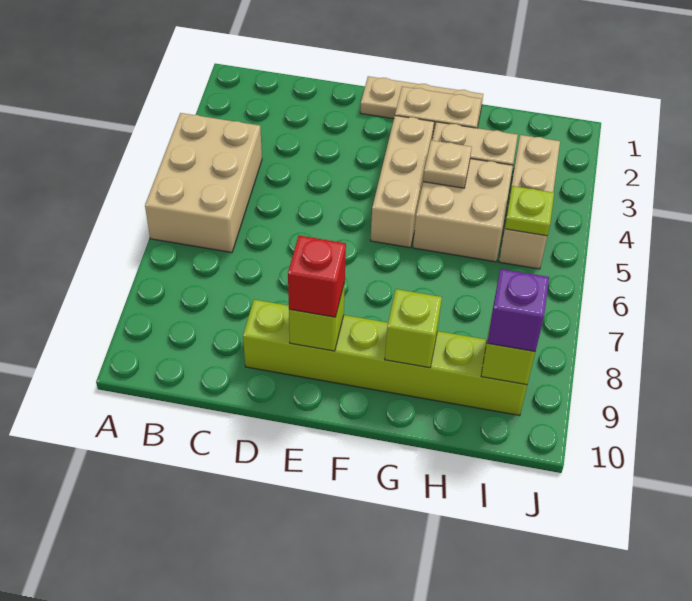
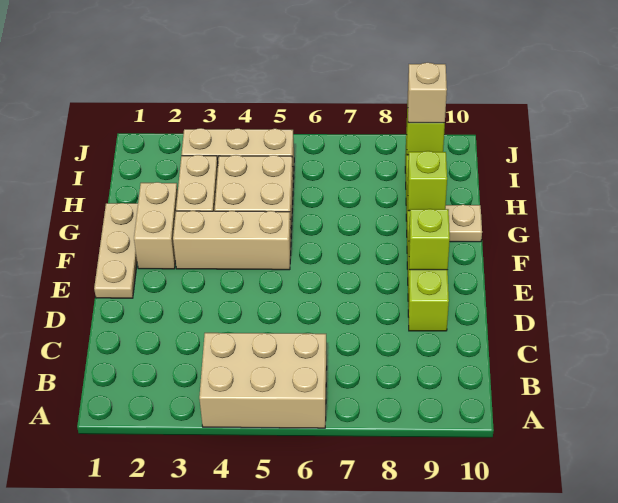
red brick E9 level 3 -> none
tan plate G4 level 2 -> tan plate G10 level 1
lime plate I5 level 2 -> none
purple brick I9 level 3 -> tan brick I9 level 3

